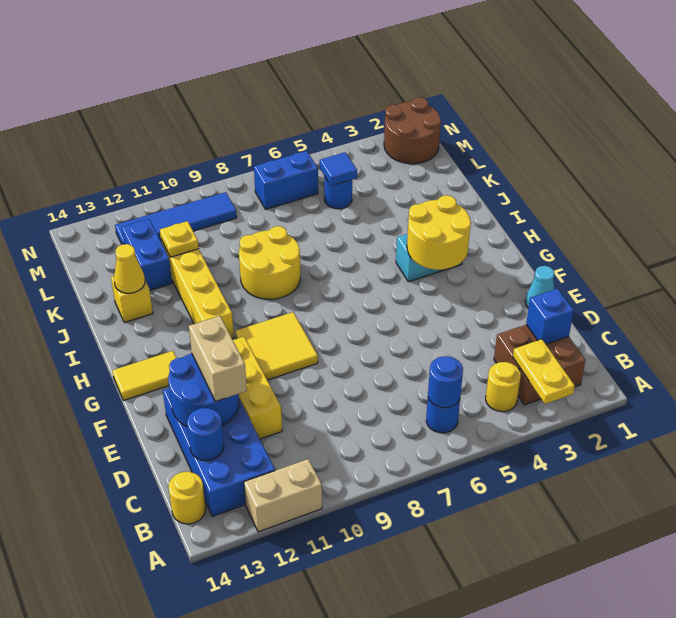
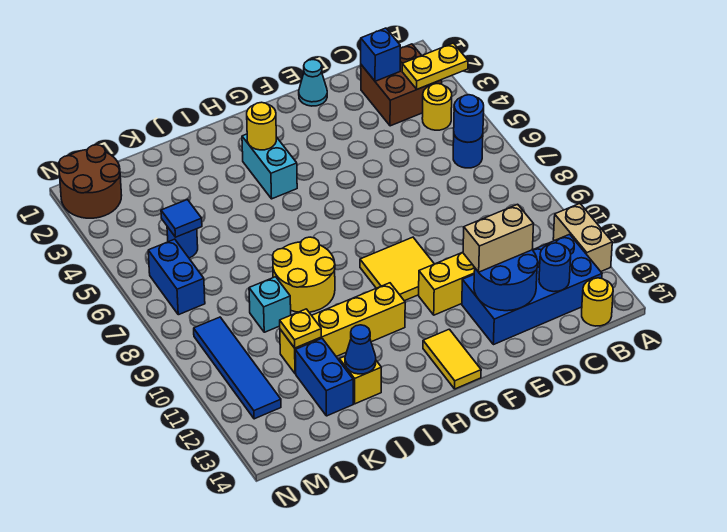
yellow round brick G3:H4 level 2 -> yellow round brick H3 level 2
yellow cone J13 level 2 -> blue cone J13 level 2
none -> cyan brick K9 level 1
blue brick K12:L12 level 1 -> blue brick K12:K13 level 1

